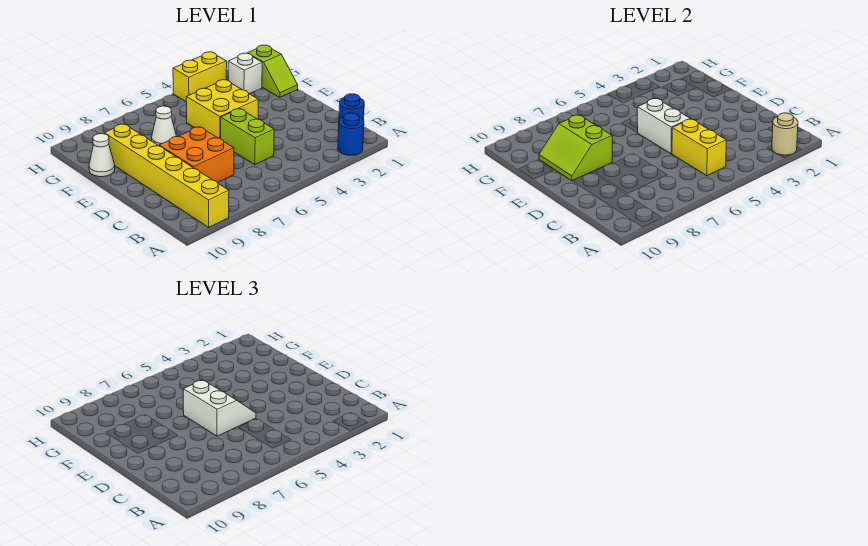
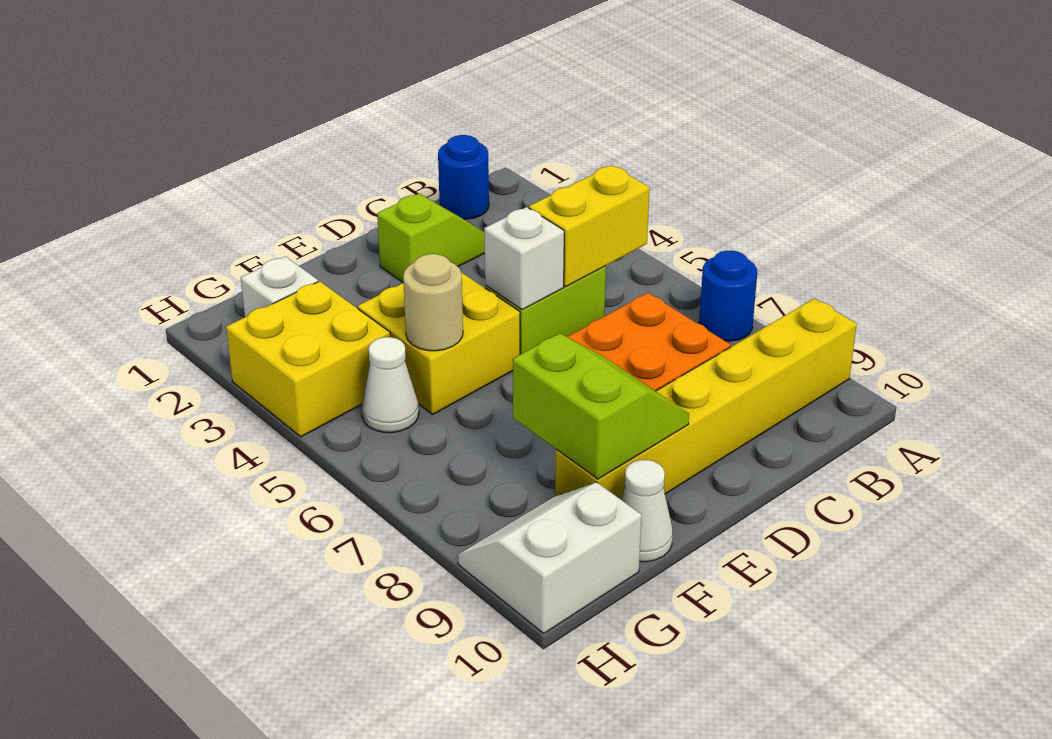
blue round brick A2 level 1 -> blue round brick A7 level 1
tan round brick A2 level 2 -> tan round brick F5 level 2
white brick D5:E5 level 2 -> white brick D5 level 2
white slope D5:E6 level 3 top 6 -> white slope G9:H10 level 1 top 10
lime slope E8:F9 level 2 top 8 -> lime slope E8:F9 level 2 top F
lime slope F1:G1 level 1 top G -> lime slope C2:D2 level 1 top D
white cone F7 level 1 -> white cone G5 level 1
yellow brick H3:H4 level 1 -> yellow brick G3:H4 level 1

